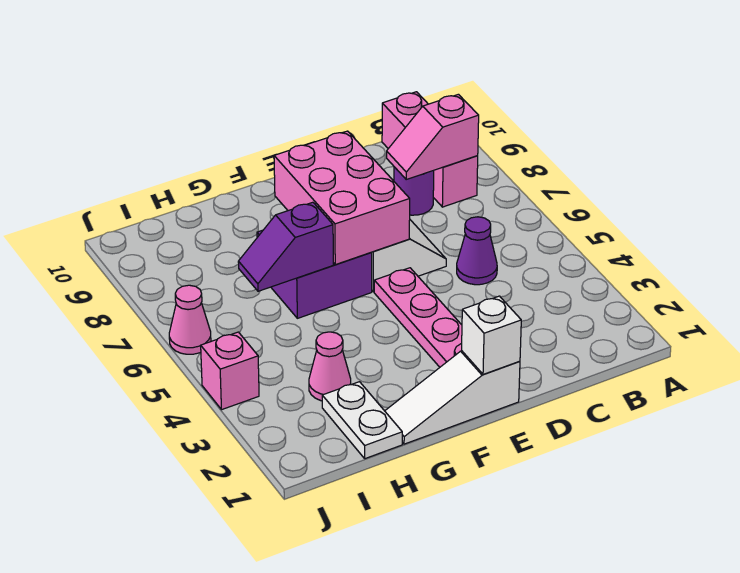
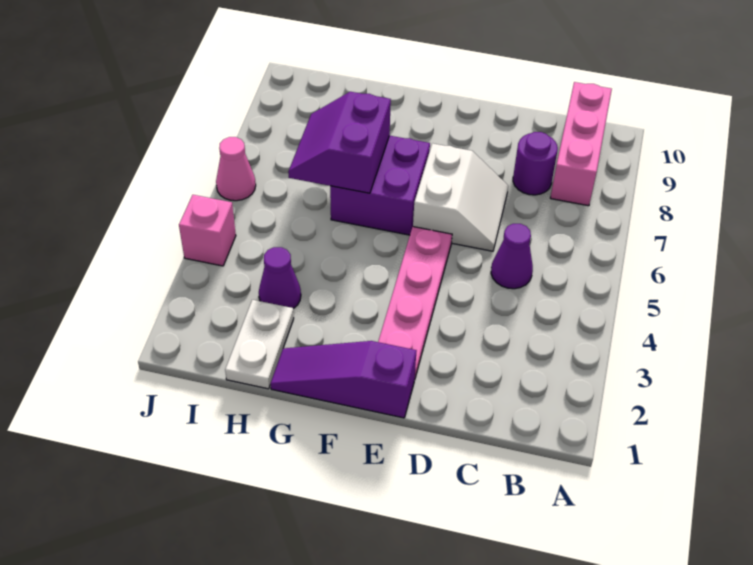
pink slope B8:C8 level 2 top B -> none
white slope E1:G1 level 1 top E -> purple slope E1:G1 level 1 top E
white brick E1 level 2 -> none
pink brick E6:F8 level 2 -> none
purple slope G6:H6 level 2 top G -> purple slope G6:H7 level 2 top G
pink cone H3 level 1 -> purple cone H3 level 1

